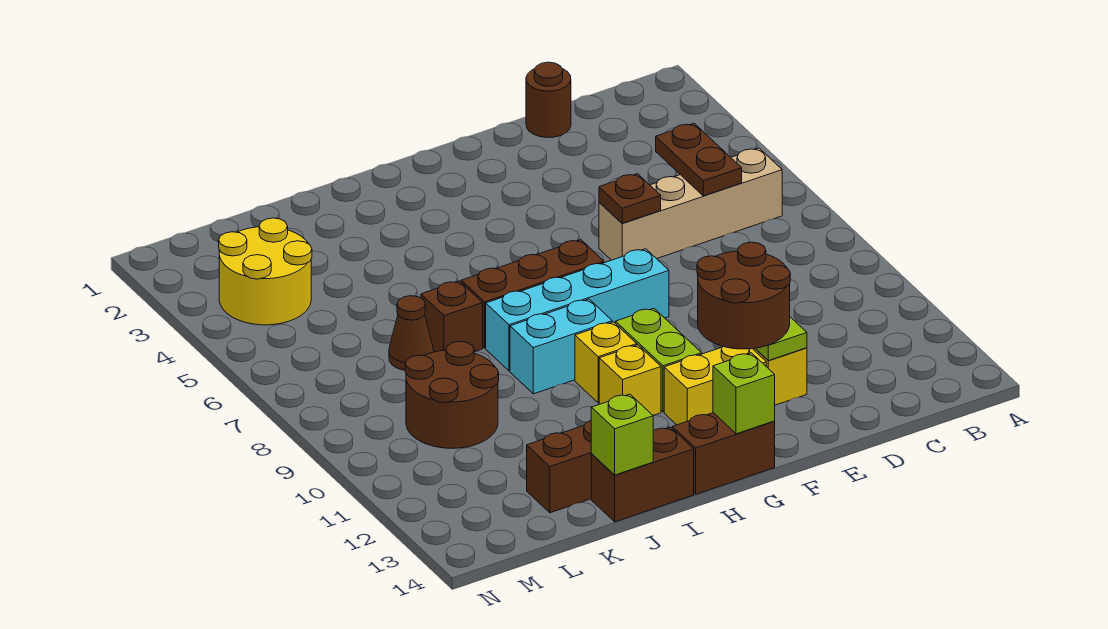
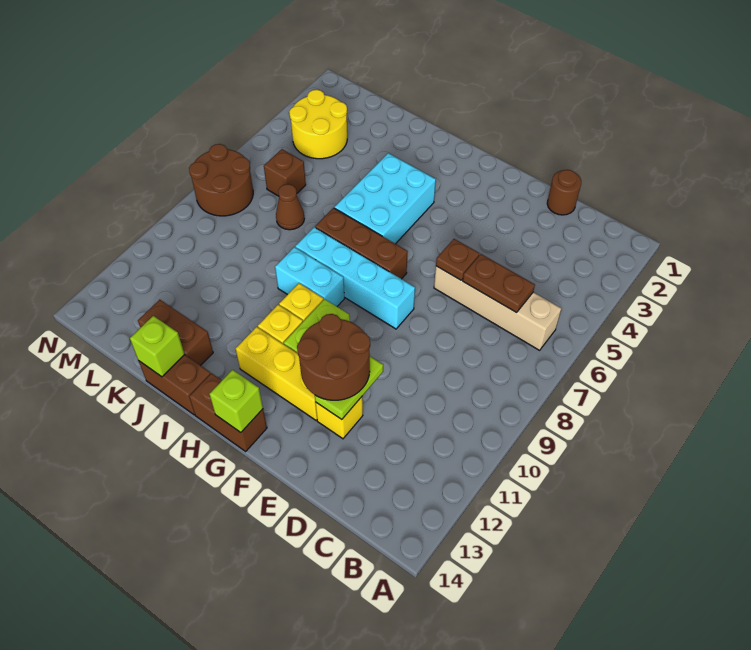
brown plate C5:C6 level 2 -> brown plate C6:D6 level 2
yellow brick F12:G12 level 1 -> yellow brick F12:H12 level 1
none -> cyan brick H4:I6 level 1
brown brick J7 level 1 -> brown brick L6 level 1
brown round brick K9:L10 level 1 -> brown round brick M7:N8 level 1

